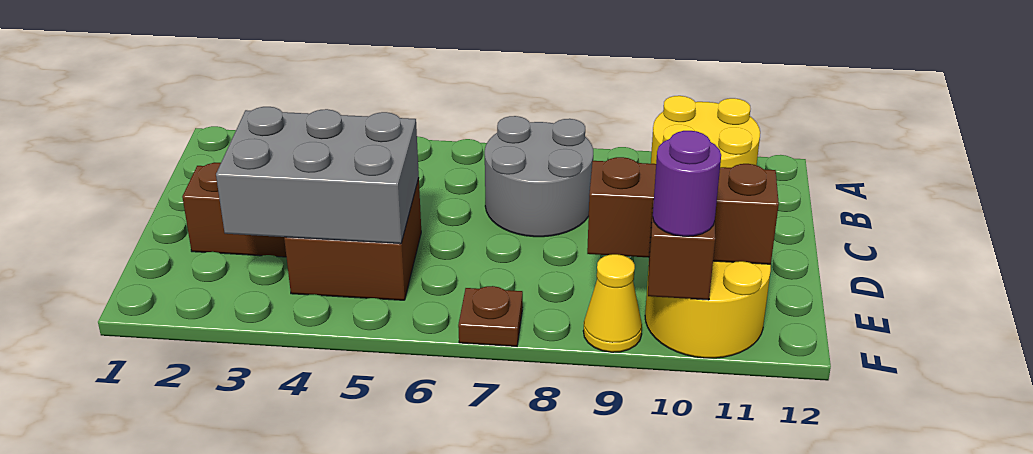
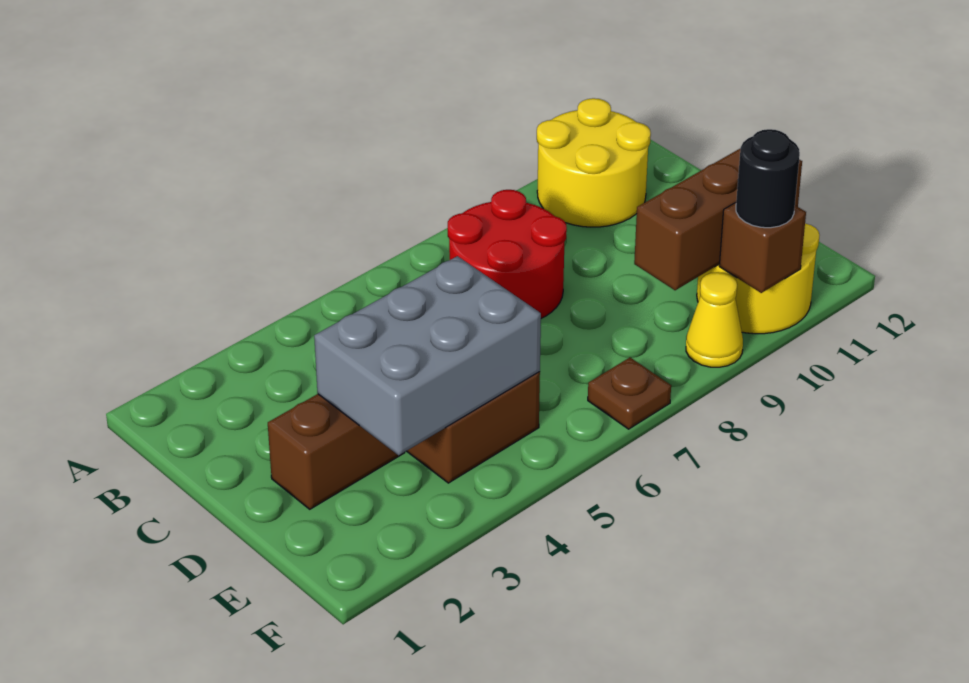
grey round brick B7:C8 level 1 -> red round brick B7:C8 level 1
purple round brick F10 level 3 -> black round brick F10 level 3

